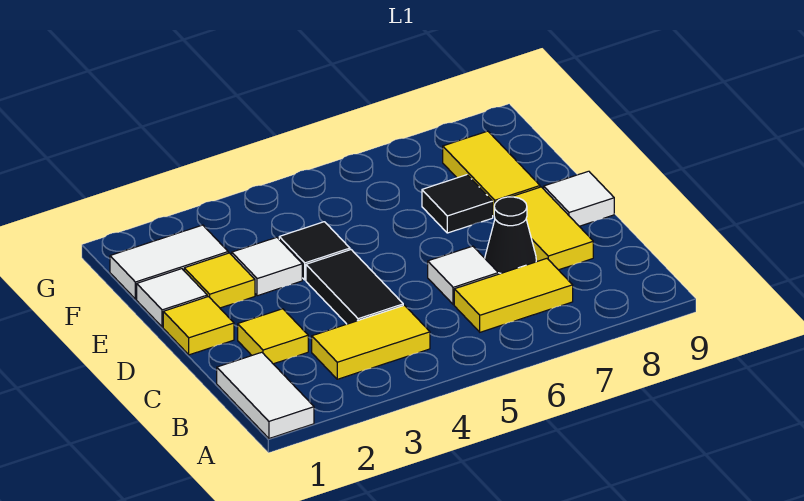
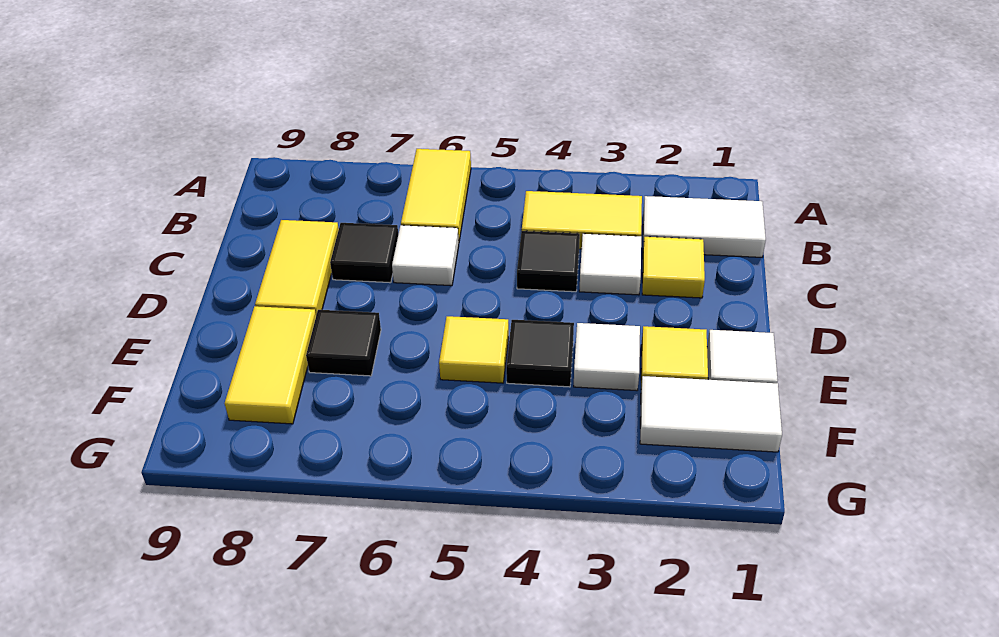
white tile A1:B1 level 1 -> white tile B1:B2 level 1
yellow tile B6:B7 level 1 -> yellow tile A6:B6 level 1
black tile C4:D4 level 1 -> black tile C4 level 1
black cone C7 level 1 -> black tile C7 level 1
yellow tile D1 level 1 -> yellow tile E5 level 1
white tile D9 level 1 -> white tile C3 level 1

